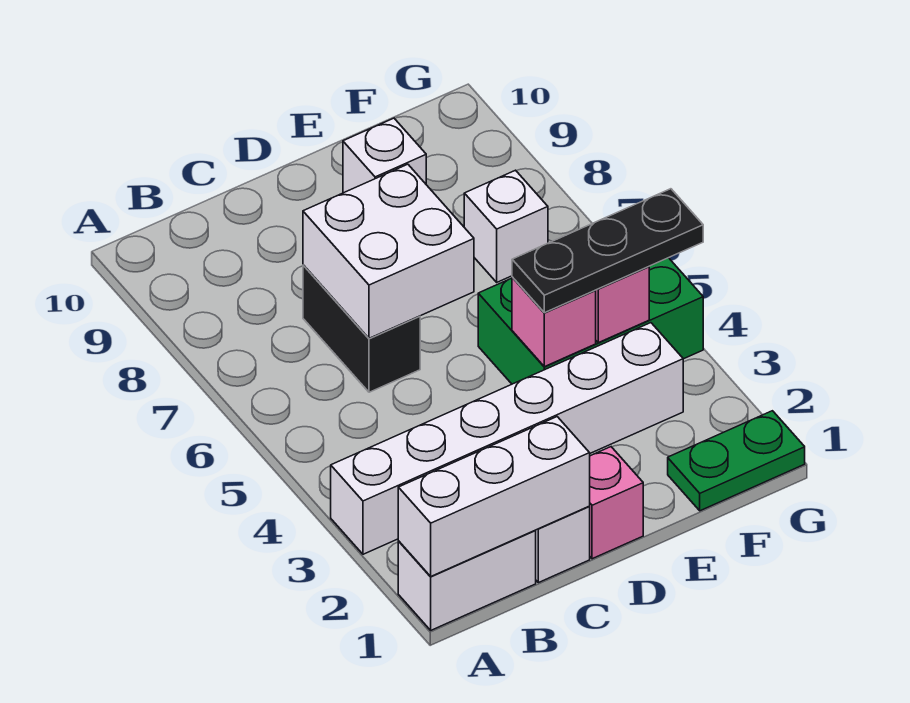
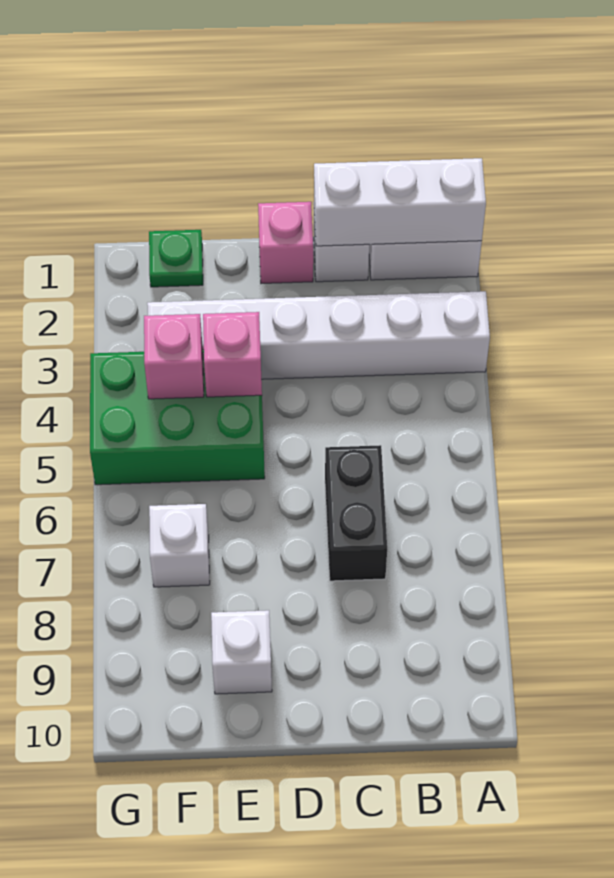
white brick C6:D7 level 2 -> none
black plate E4:G4 level 3 -> none
green plate F1:G1 level 1 -> green plate F1 level 1

